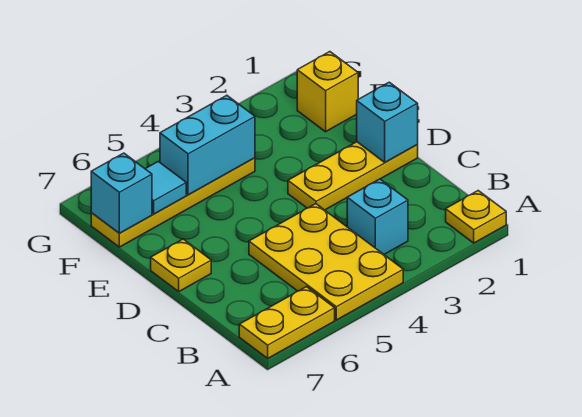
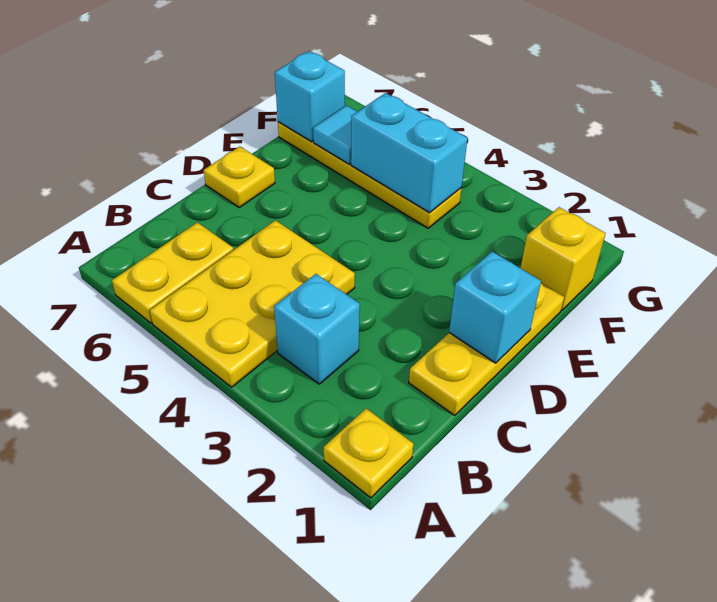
yellow plate A6:A7 level 1 -> yellow plate A6:B6 level 1
yellow plate D1:D3 level 1 -> yellow plate C1:E1 level 1

